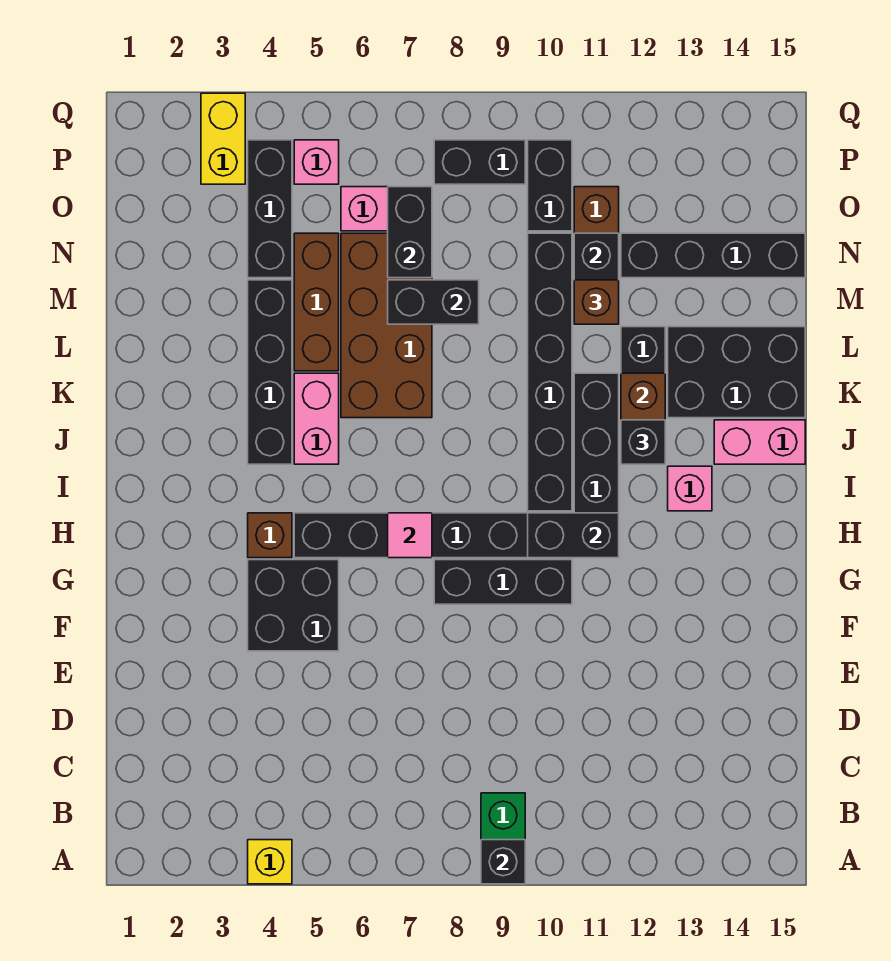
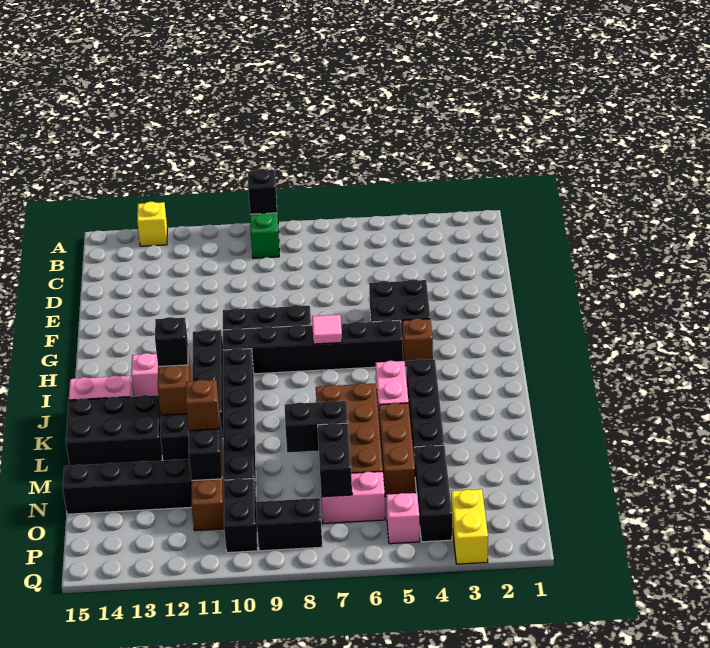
yellow brick A4 level 1 -> yellow brick A13 level 1
black brick H10:H11 level 2 -> none

